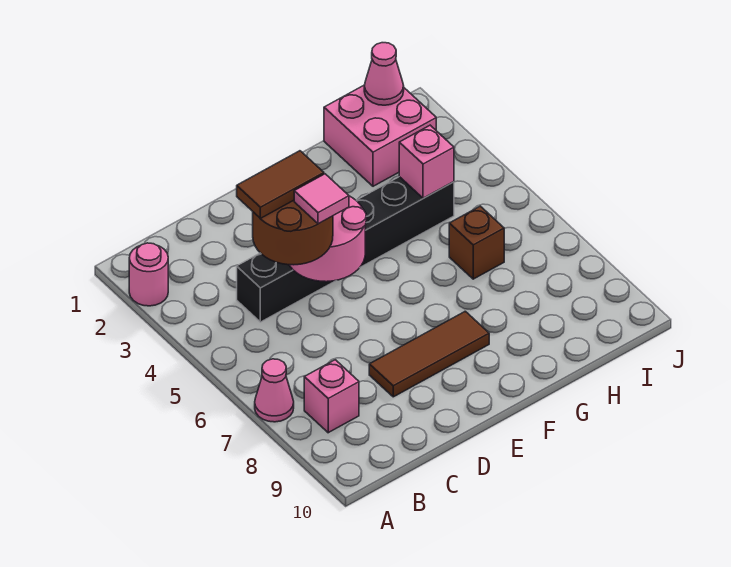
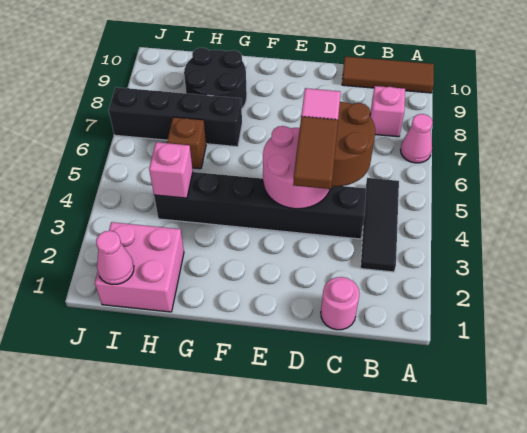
pink round brick A2 level 1 -> pink round brick C1 level 1
none -> black tile B3:B5 level 1
brown tile C4:D4 level 4 -> brown tile D3:D4 level 4
brown tile D8:F8 level 1 -> brown tile A10:C10 level 1
none -> black brick G7:J7 level 1
none -> black round brick G8:H9 level 1

